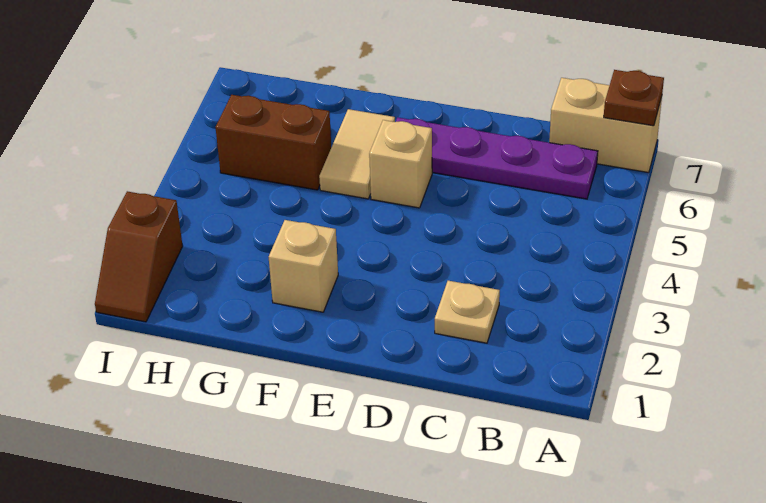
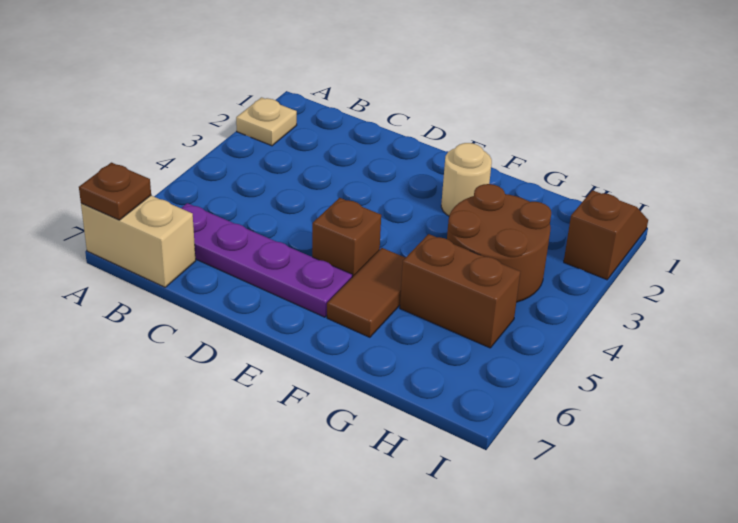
tan plate C2 level 1 -> tan plate A2 level 1
tan brick E5 level 1 -> brown brick E5 level 1
tan brick F2 level 1 -> tan round brick F2 level 1
tan tile F5:F6 level 1 -> brown tile F5:F6 level 1
none -> brown round brick G3:H4 level 1

